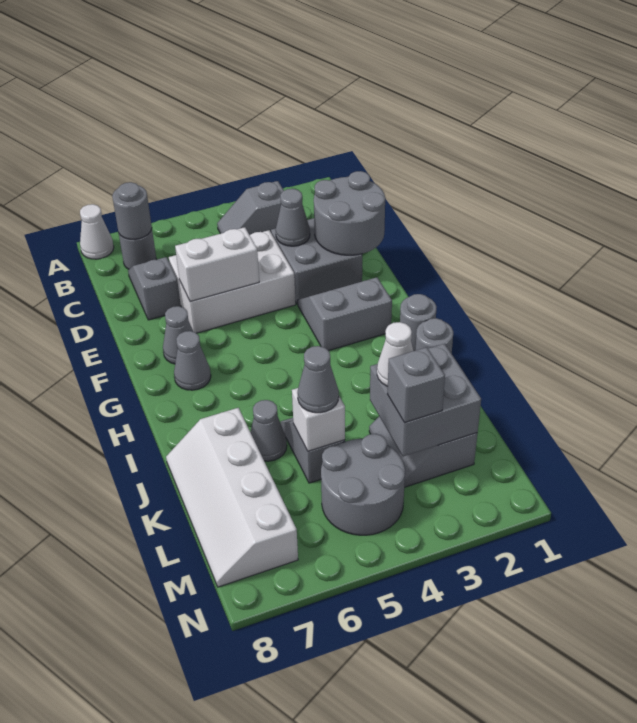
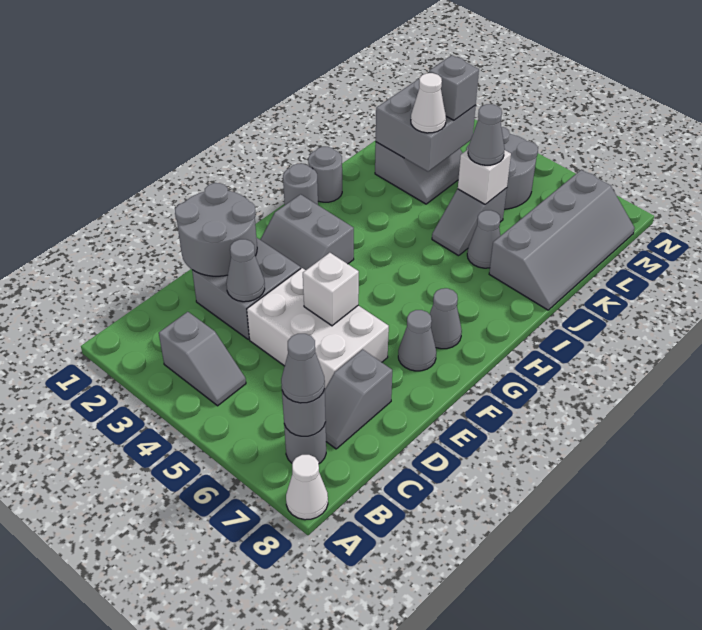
none -> grey cone B7 level 3
white brick E5:E6 level 2 -> white brick E5 level 2
white slope J7:M8 level 1 top 7 -> grey slope J7:M8 level 1 top 7

